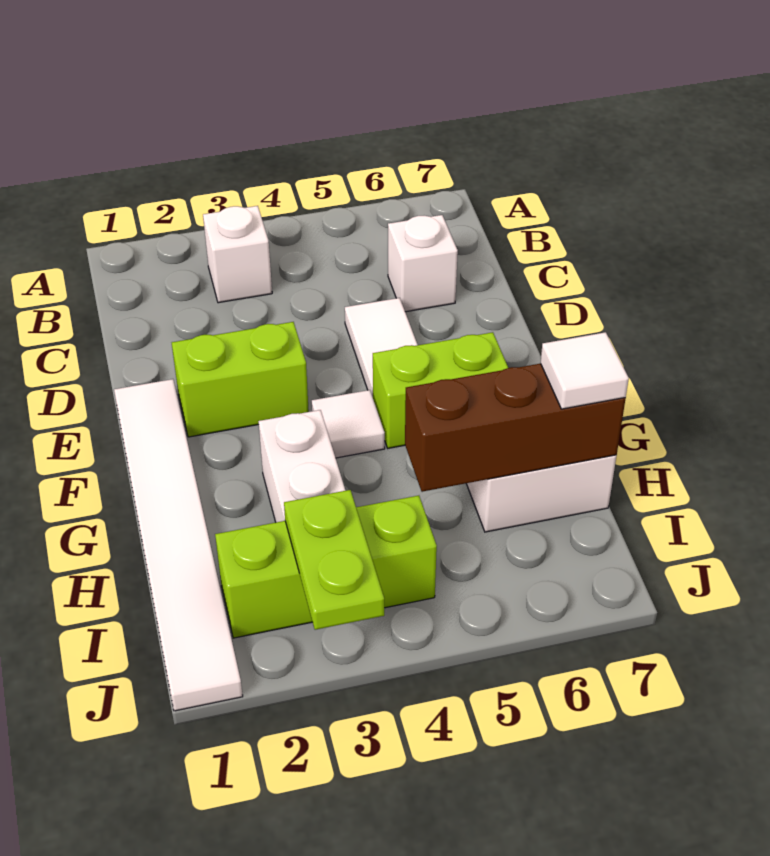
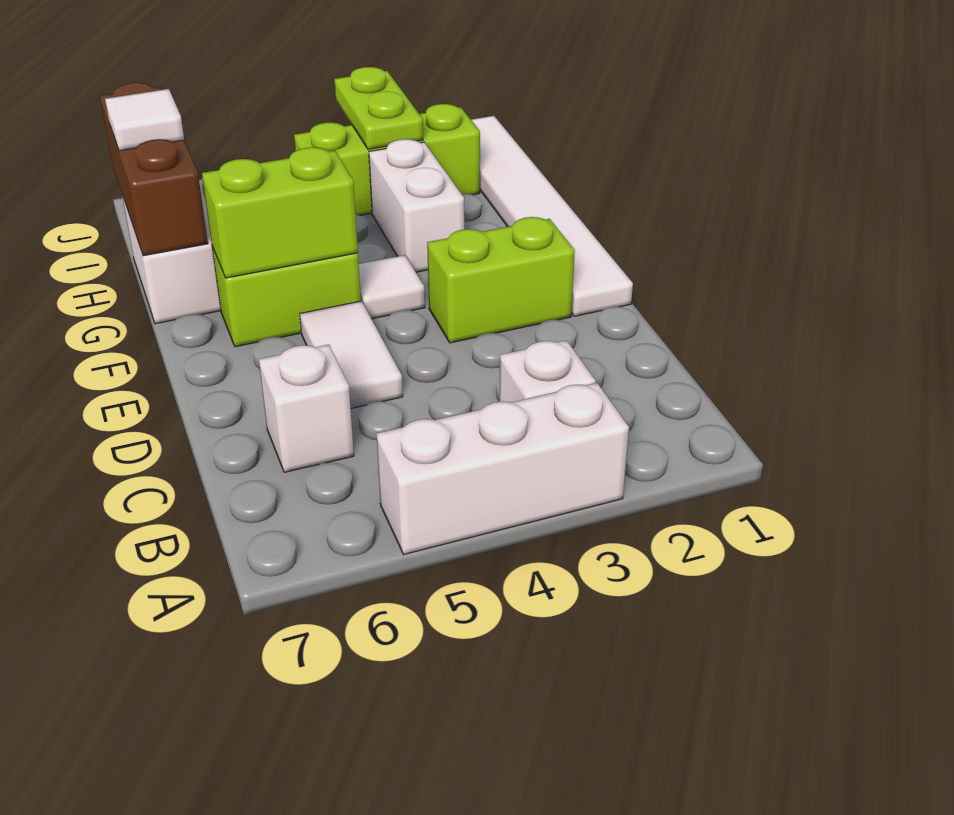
none -> white brick A3:A5 level 1
none -> lime brick F5:F6 level 2
brown brick H5:H7 level 2 -> brown brick G7:I7 level 2

